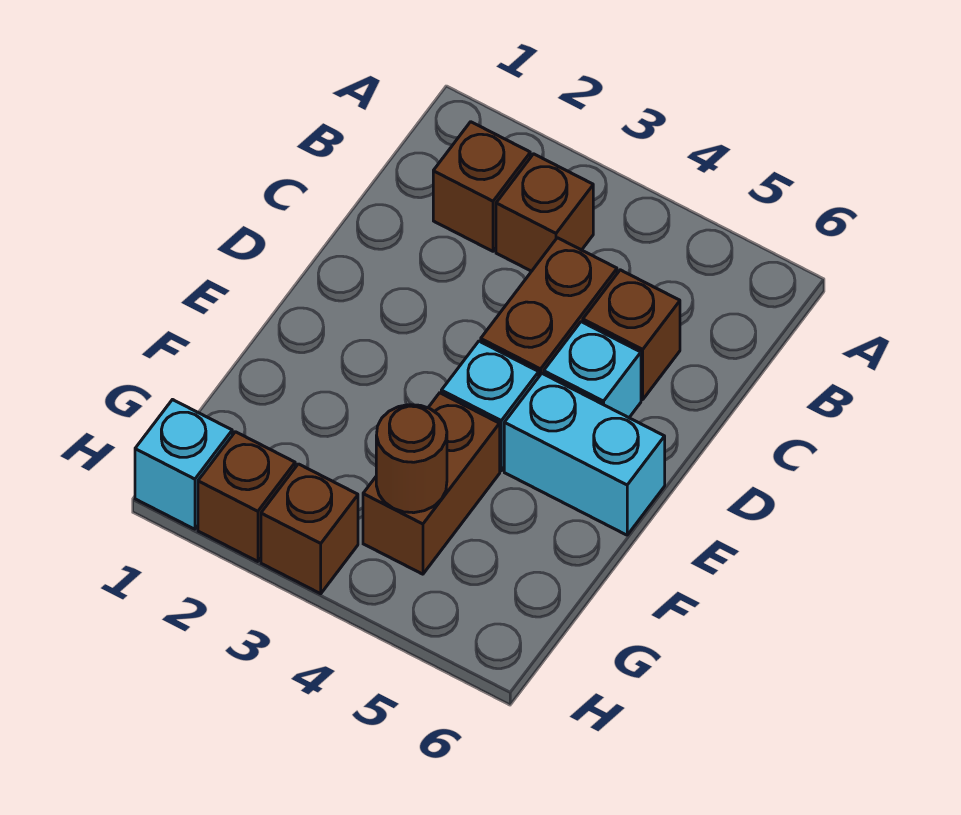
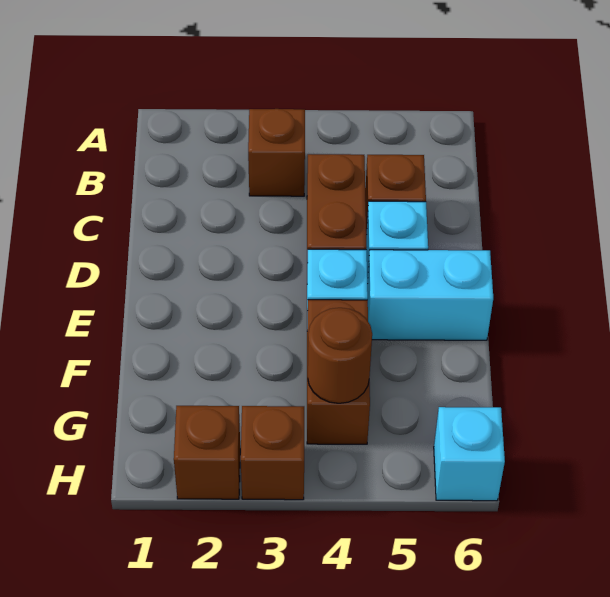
brown brick B2 level 1 -> none
cyan brick H1 level 1 -> cyan brick H6 level 1

